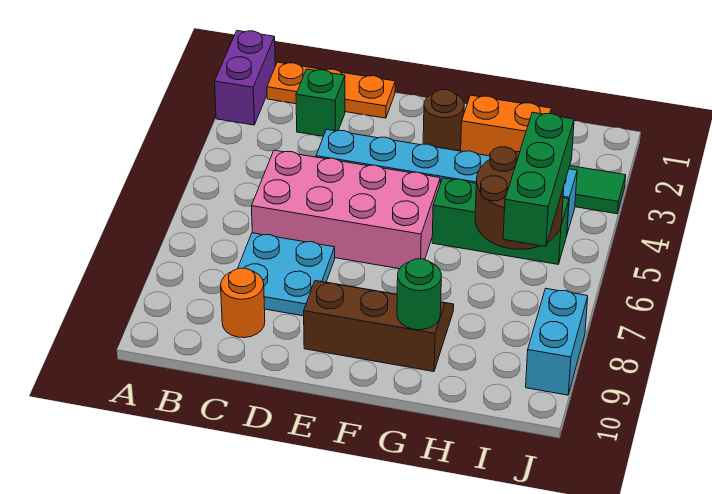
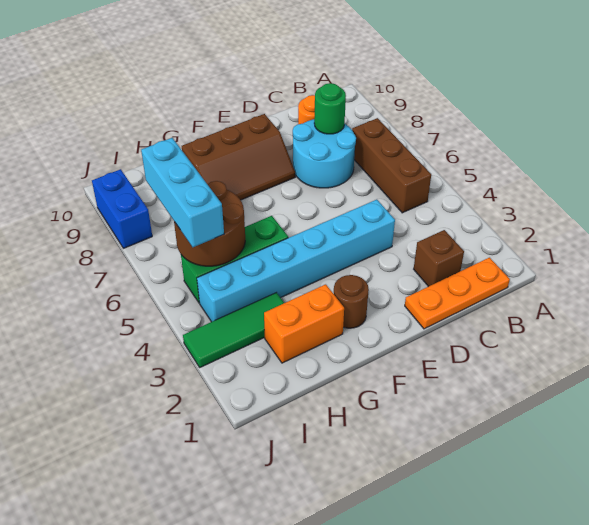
purple brick A1:A2 level 1 -> none
none -> brown brick B5:B7 level 1
green brick C2 level 1 -> brown brick C2 level 1
pink brick C5:F6 level 1 -> none
cyan plate C7:D8 level 1 -> cyan round brick C7:D8 level 1
green round brick G9 level 2 -> green round brick C8 level 2
green brick I5:I7 level 3 -> cyan brick I5:I7 level 3
cyan brick J8:J9 level 1 -> blue brick J8:J9 level 1

